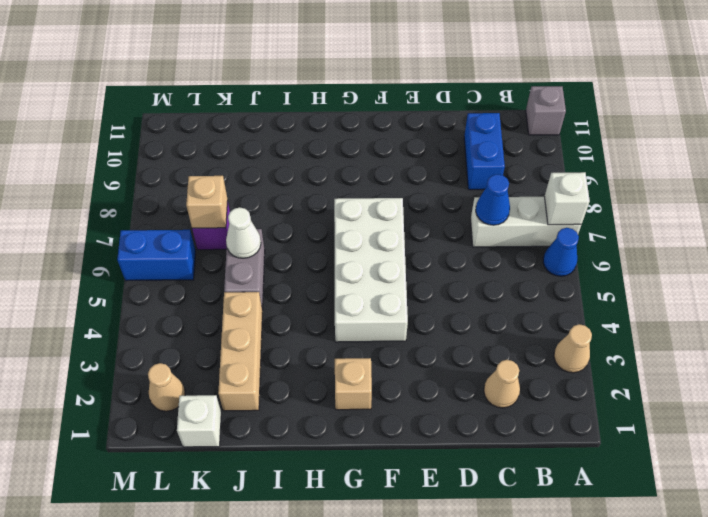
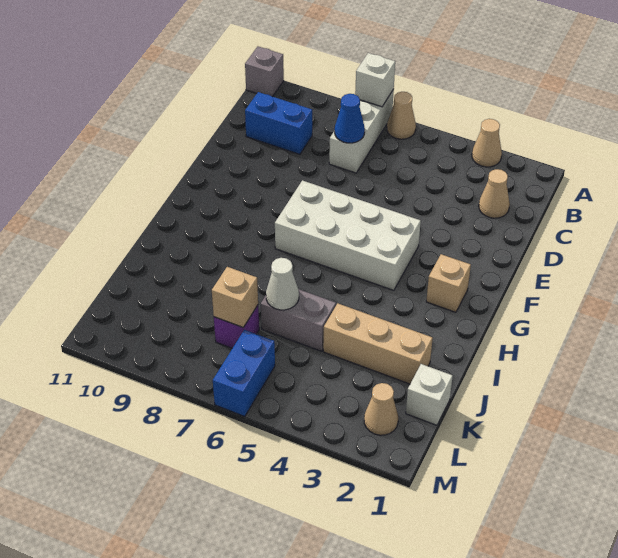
blue cone A6 level 1 -> tan cone A6 level 1

